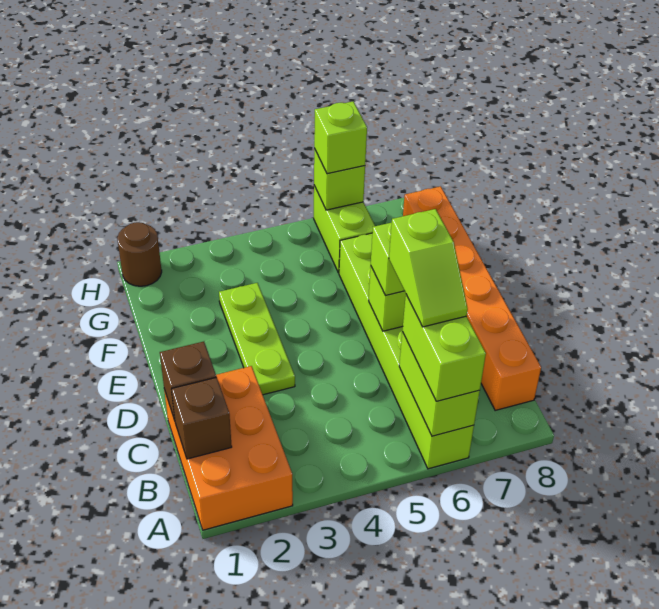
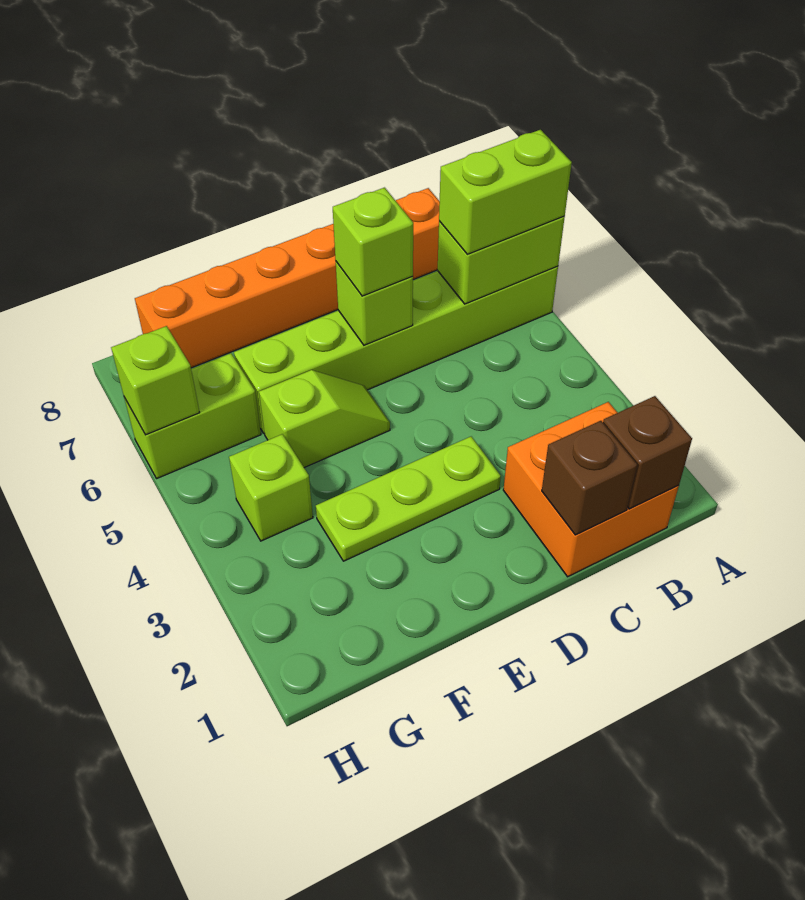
orange brick A1:C2 level 1 -> orange brick B1:C2 level 1
lime slope B6:C6 level 4 top C -> lime slope E5:F5 level 1 top F
brown round brick H1 level 1 -> none
lime brick H6 level 3 -> lime brick G4 level 1

